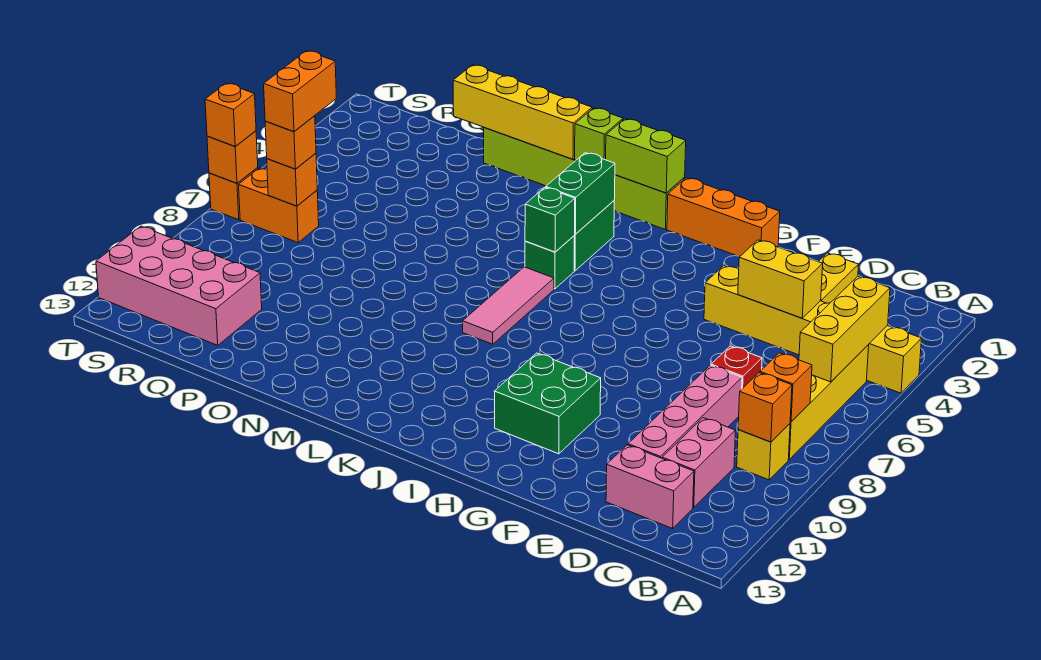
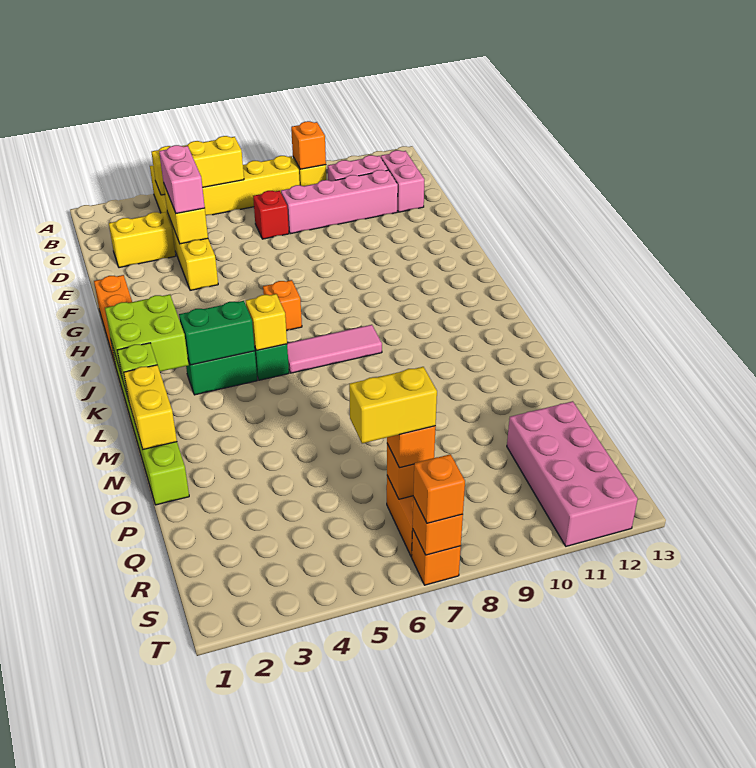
orange brick B8 level 2 -> orange brick I6 level 1
none -> pink brick D4:E4 level 3
green brick G10:H11 level 1 -> none
lime brick J1:K1 level 2 -> lime brick J1:K2 level 2
green brick K5 level 2 -> yellow brick K5 level 2
yellow brick M1:P1 level 2 -> yellow brick M1:N1 level 2
orange brick R6:R7 level 4 -> yellow brick R6:R7 level 4

